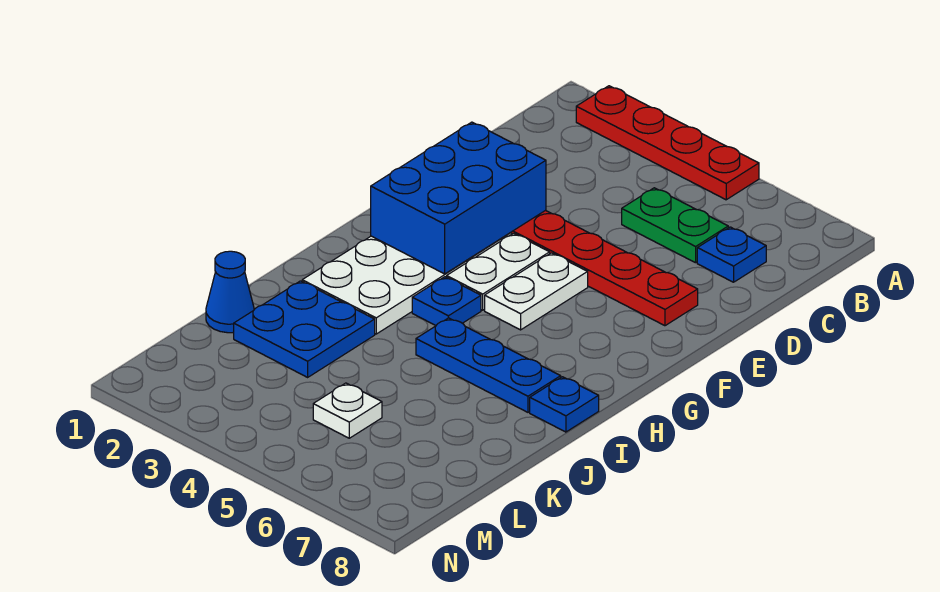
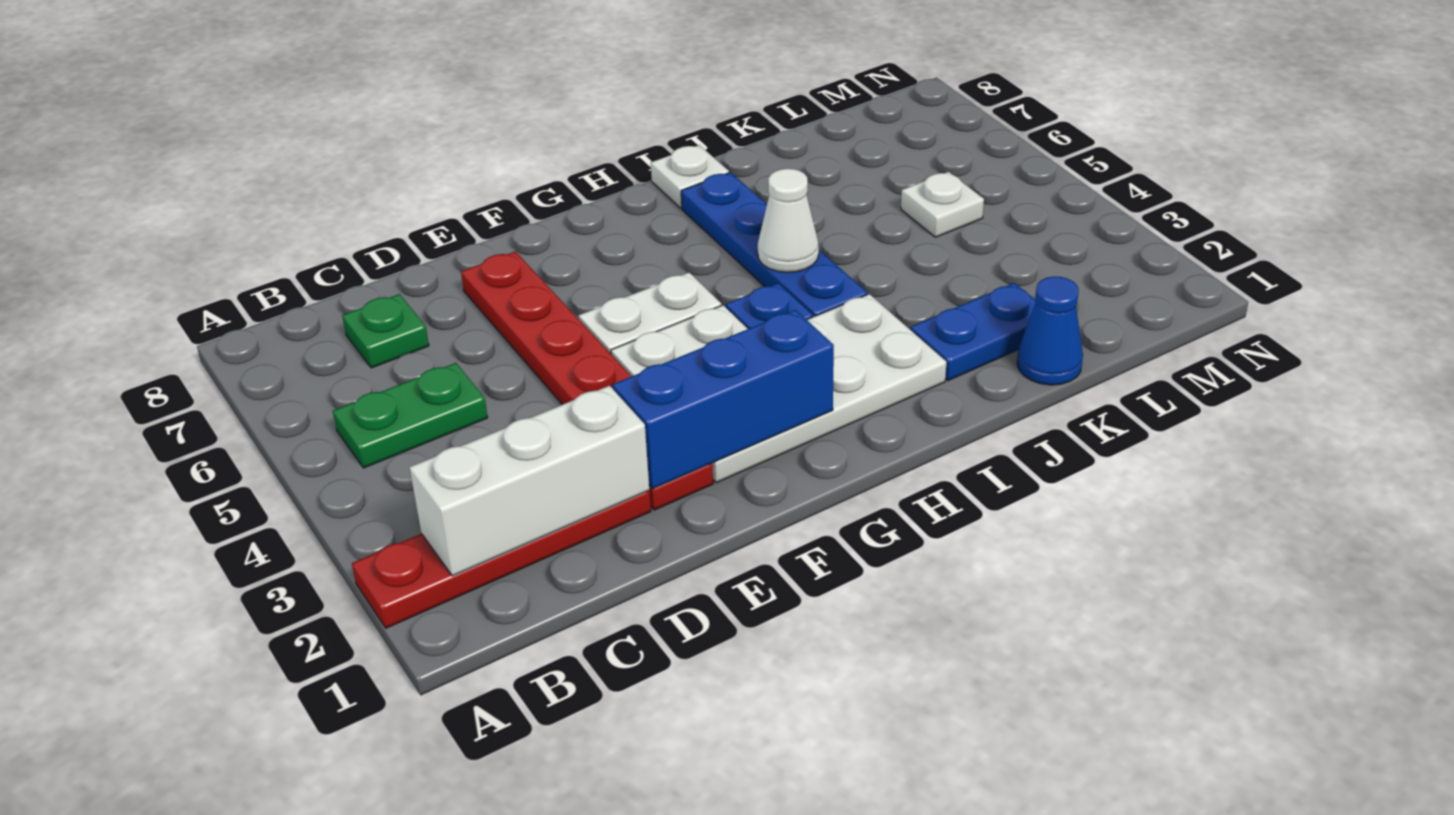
red plate A2:A5 level 1 -> red plate A2:D2 level 1
none -> white brick B2:D2 level 2
green plate C5:C6 level 1 -> green plate B5:C5 level 1
blue plate C7 level 1 -> green plate C7 level 1
blue brick E2:G3 level 2 -> blue brick E2:G2 level 2
blue plate I5:I7 level 1 -> blue plate I4:I7 level 1
none -> white cone I5 level 2
blue plate I8 level 1 -> white plate I8 level 1
blue plate J2:K3 level 1 -> blue plate J2:K2 level 1

